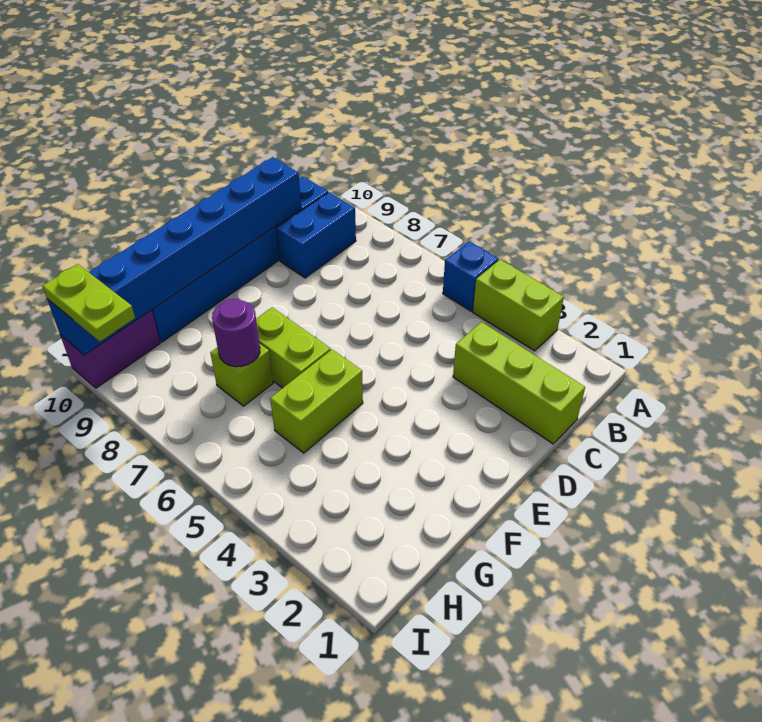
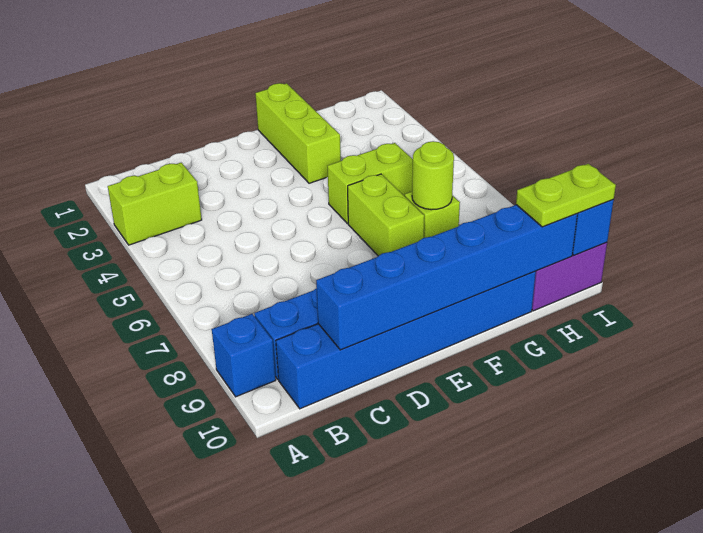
lime brick A3:A4 level 1 -> lime brick A3:B3 level 1
blue brick A5 level 1 -> blue brick A9 level 1
lime brick C1:C3 level 1 -> lime brick F1:F3 level 1
purple round brick G7 level 2 -> lime round brick G7 level 2
lime plate I9:I10 level 3 -> lime plate H10:I10 level 3

